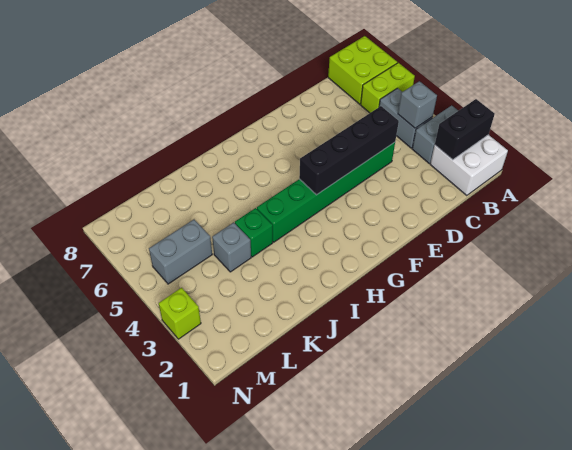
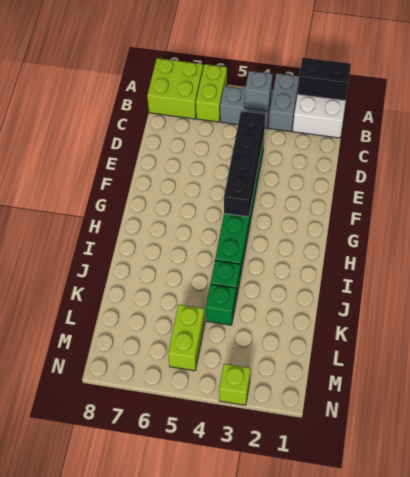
black brick A2:B2 level 2 -> black brick A1:A2 level 2
grey brick K4 level 1 -> green brick K4 level 1
grey brick L5:M5 level 1 -> lime brick L5:M5 level 1

